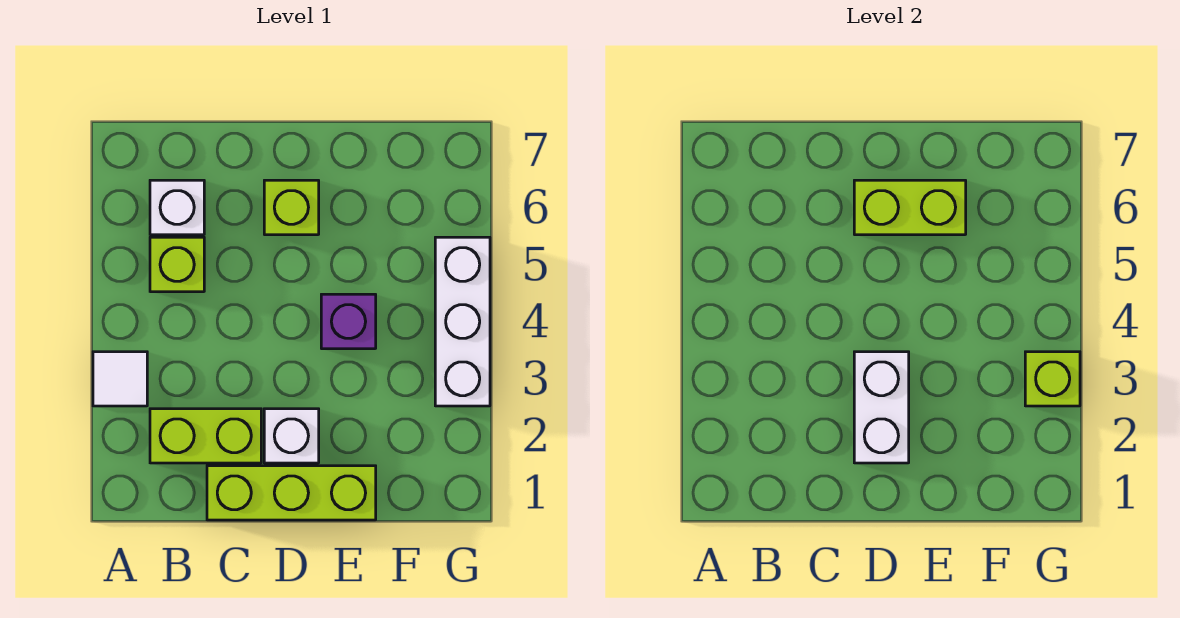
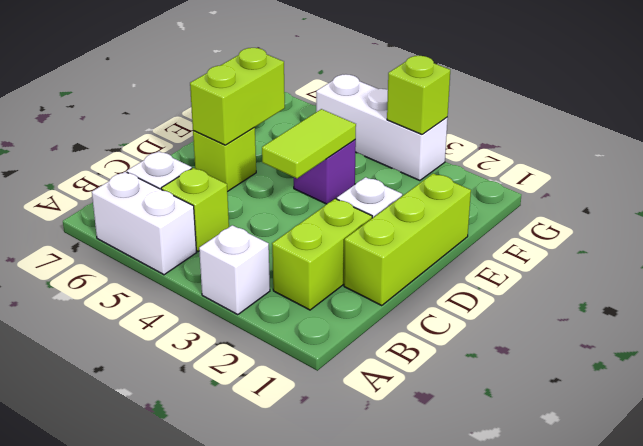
white tile A3 level 1 -> white brick A3 level 1
white brick D2:D3 level 2 -> white brick A5:A6 level 1
none -> lime tile D4:E4 level 2

